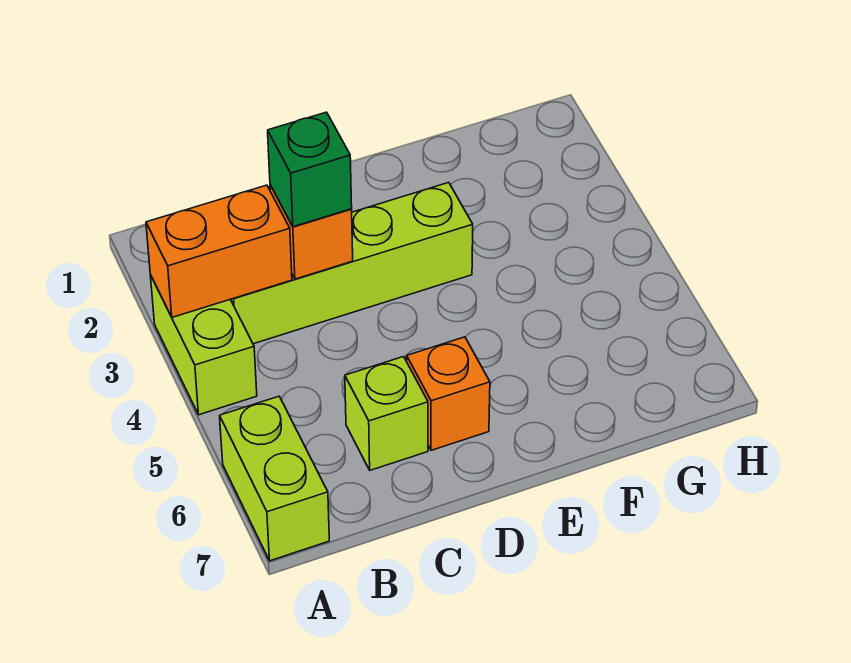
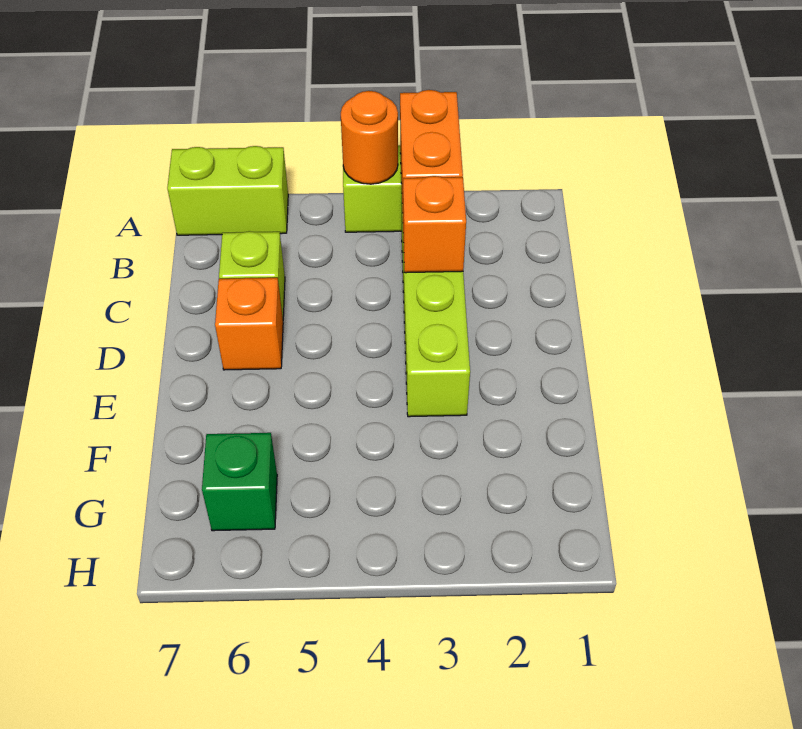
none -> orange round brick A4 level 2
green brick C3 level 3 -> green brick G6 level 1

